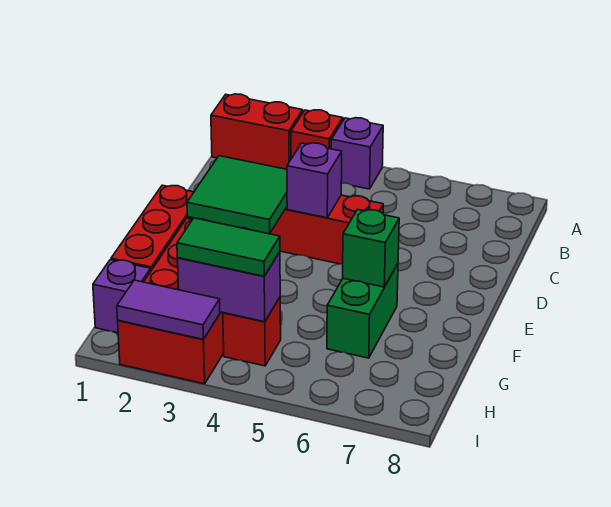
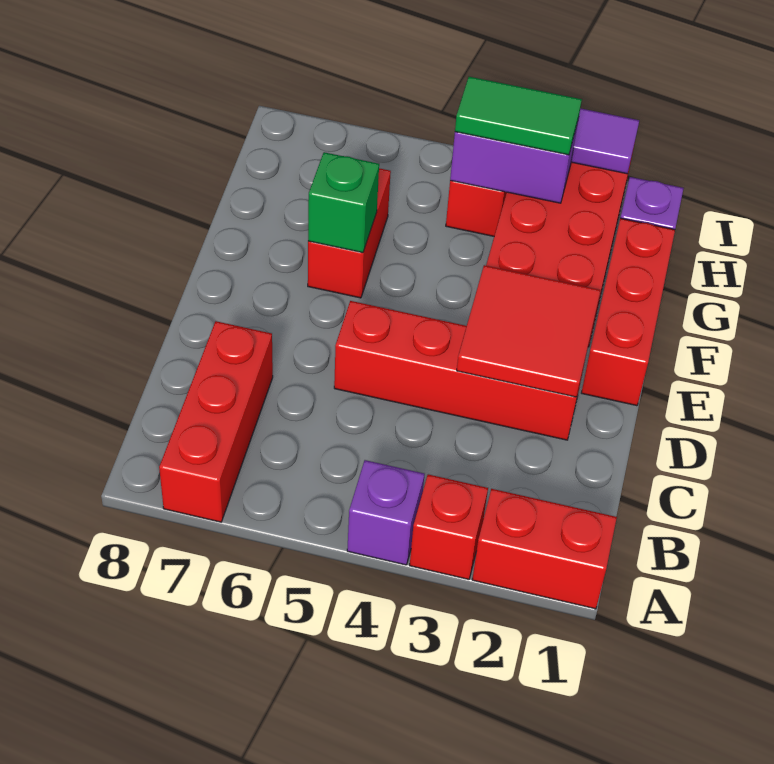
none -> red brick A7:C7 level 1
green tile D2:E3 level 2 -> red tile D2:E3 level 2
purple brick D4 level 2 -> none
green brick F6:G6 level 1 -> red brick F6:G6 level 1

